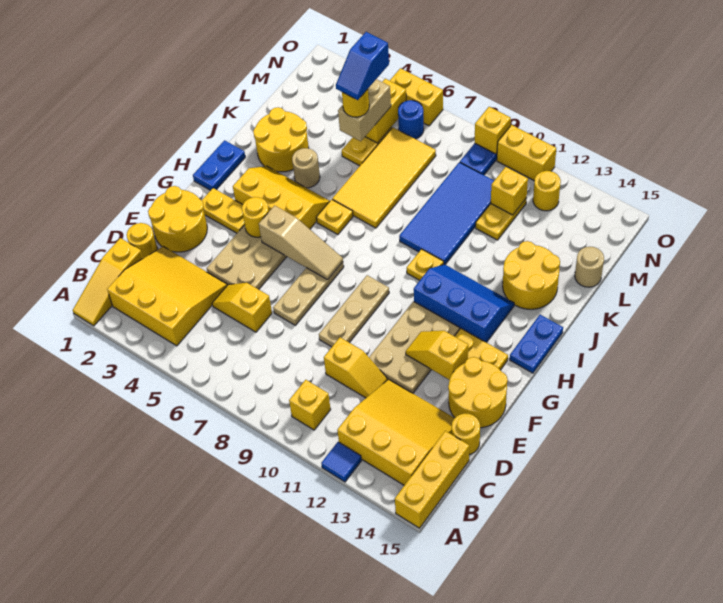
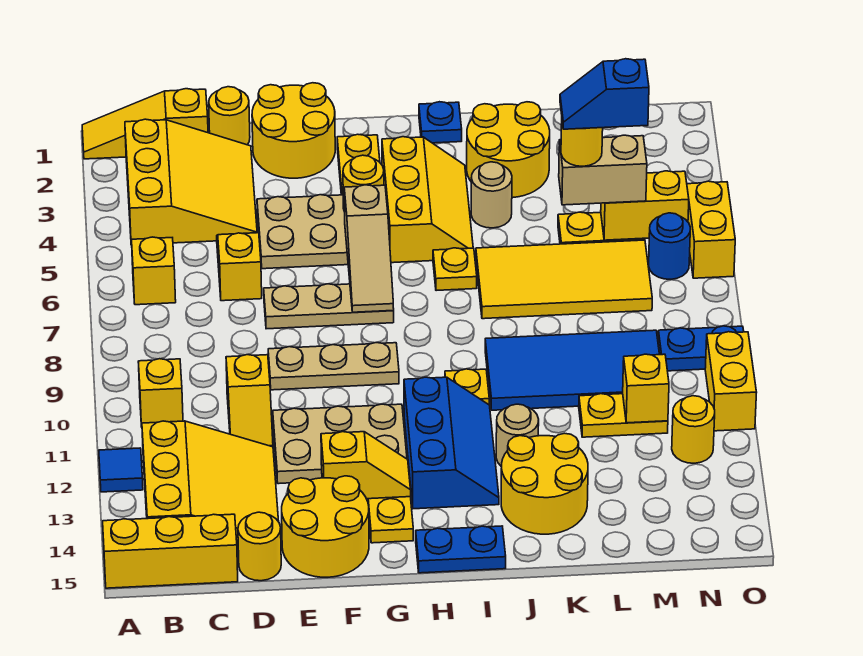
yellow slope F12:F13 level 2 top 13 -> yellow slope F13:G13 level 2 top F
blue plate H1:I1 level 1 -> blue plate I1 level 1
tan round brick L15 level 1 -> tan round brick J12 level 1
yellow brick O9 level 2 -> yellow brick B6 level 1

